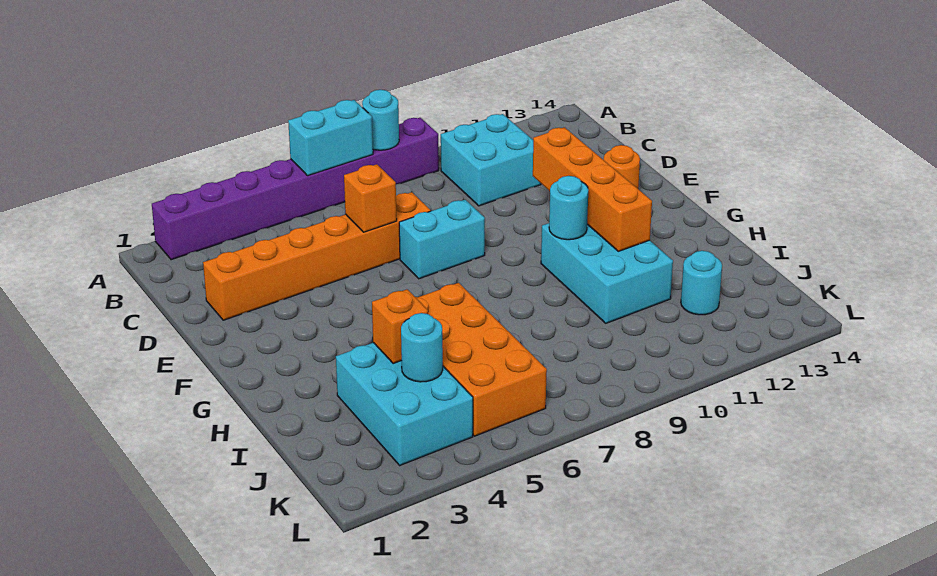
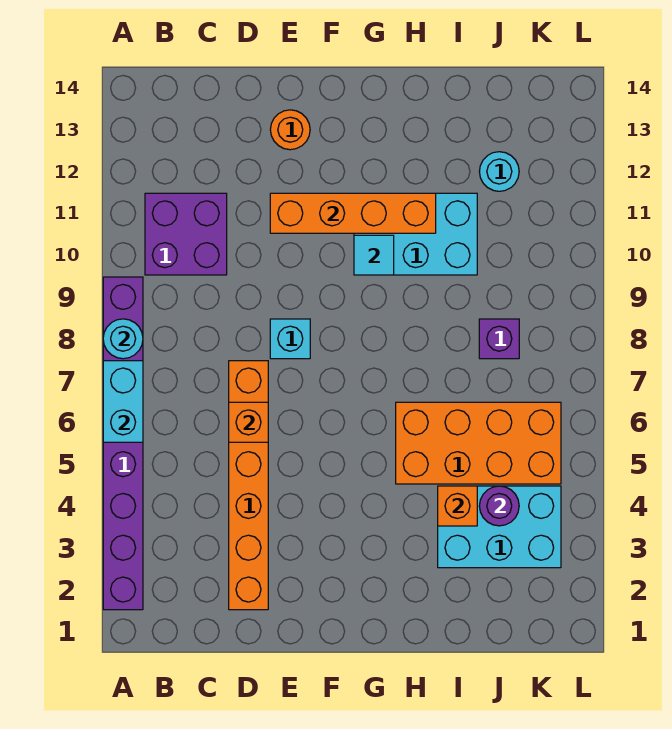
cyan brick B10:C11 level 1 -> purple brick B10:C11 level 1
cyan brick E7:E8 level 1 -> cyan brick E8 level 1
cyan round brick G10 level 2 -> cyan tile G10 level 2
cyan round brick J4 level 2 -> purple round brick J4 level 2
none -> purple brick J8 level 1

